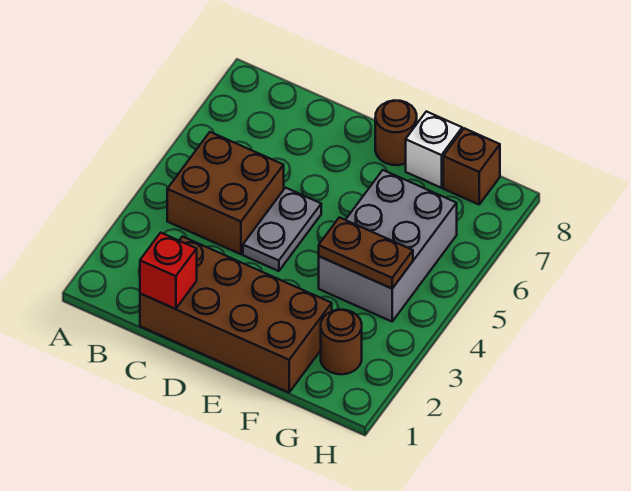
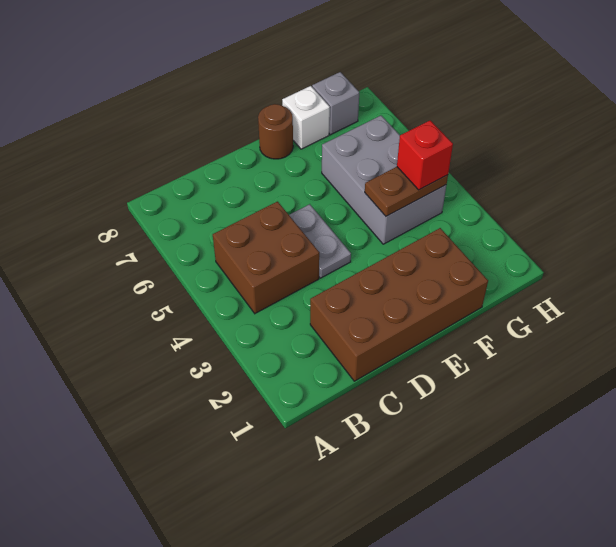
red brick C1 level 2 -> red brick G4 level 3
brown round brick G2 level 1 -> none
brown brick G8 level 1 -> grey brick G8 level 1

